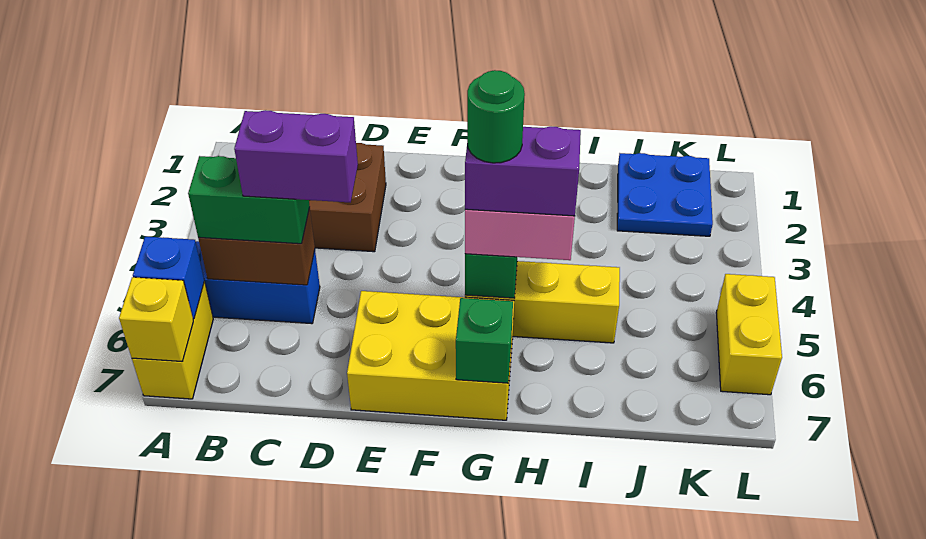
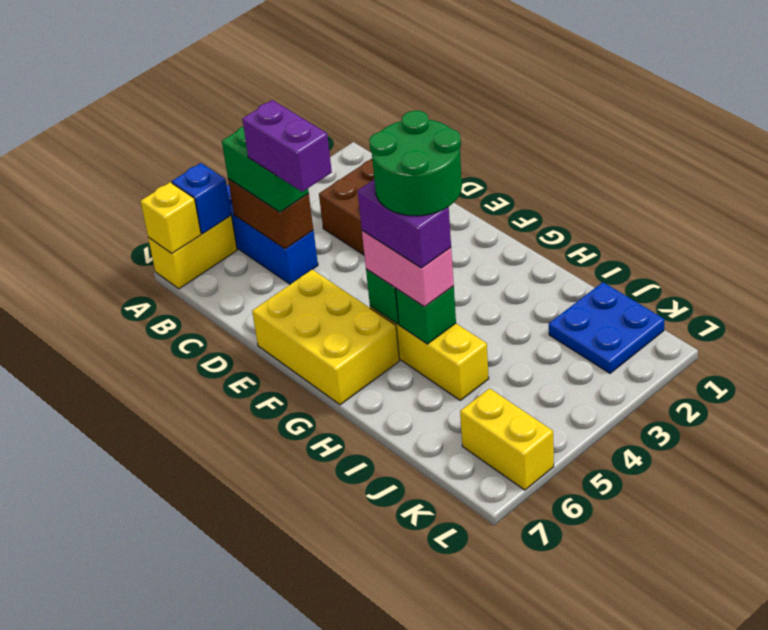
green round brick G5 level 5 -> green round brick G4:H5 level 5
green brick G7 level 2 -> green brick H5 level 2
yellow brick L5:L6 level 1 -> yellow brick K6:L6 level 1

